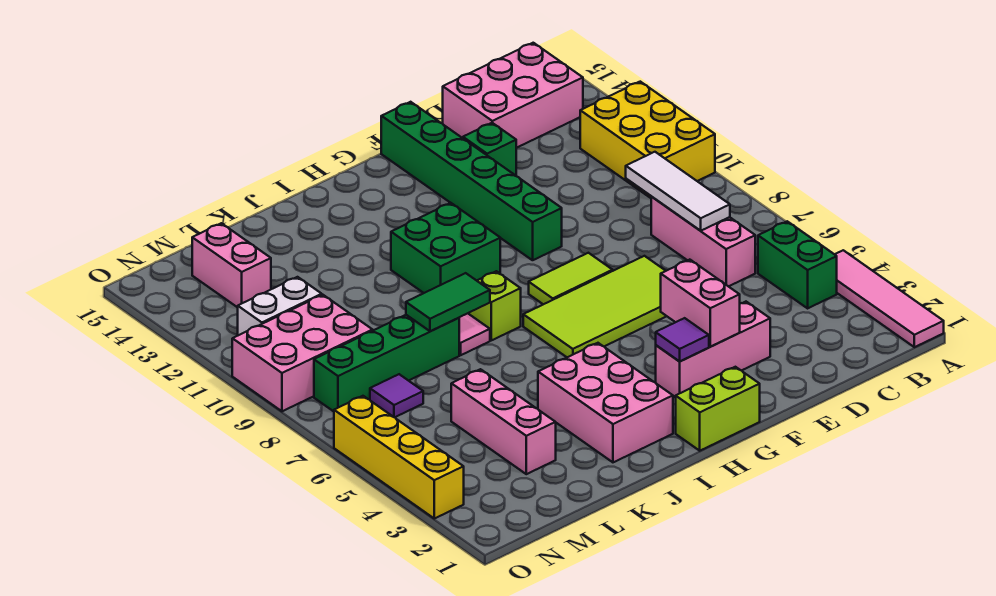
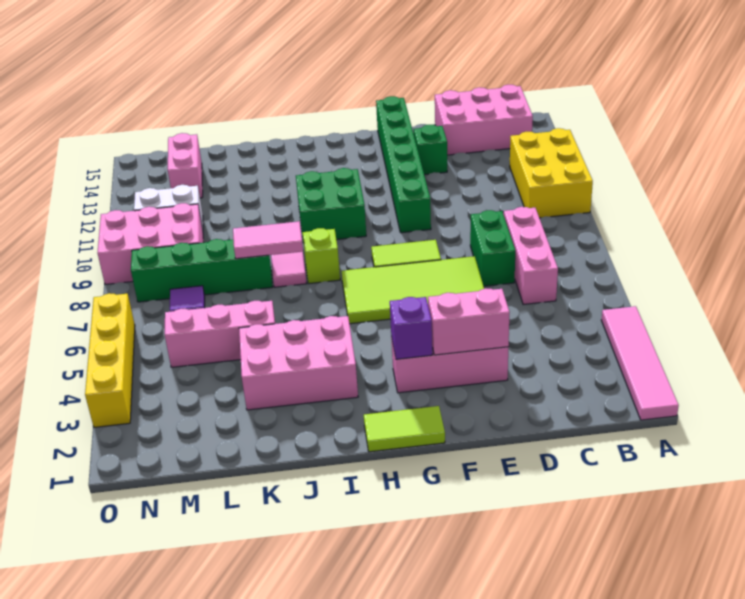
green brick B4:B5 level 1 -> green brick D7:D8 level 1
white tile C7:C9 level 2 -> none
pink brick F3:F4 level 2 -> pink brick E3:F3 level 2
lime brick G1:H1 level 1 -> lime tile G1:H1 level 1
purple tile G3 level 2 -> purple brick G3 level 2
pink brick I2:J4 level 1 -> pink brick I3:K4 level 1
green tile J8:K8 level 2 -> pink tile J8:K8 level 2
pink brick L3:L5 level 1 -> pink brick K5:M5 level 1

